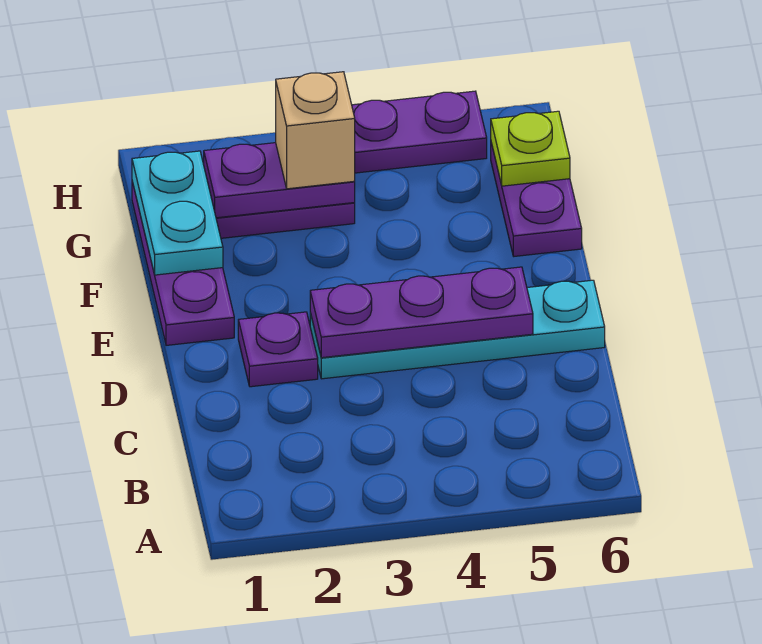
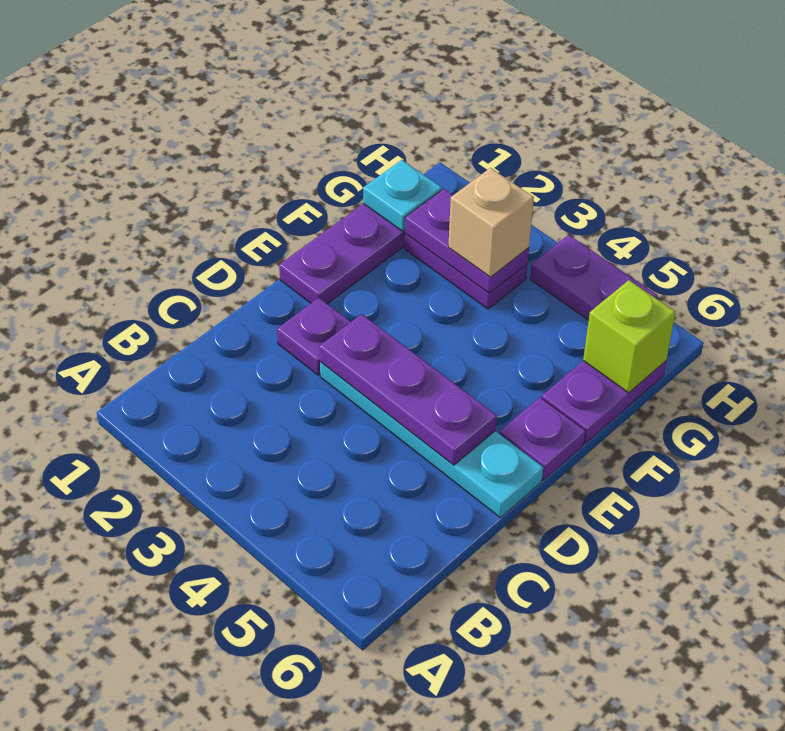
none -> purple plate E6 level 1
cyan plate F1:G1 level 2 -> cyan plate G1 level 2
lime plate G6 level 2 -> lime brick G6 level 2

